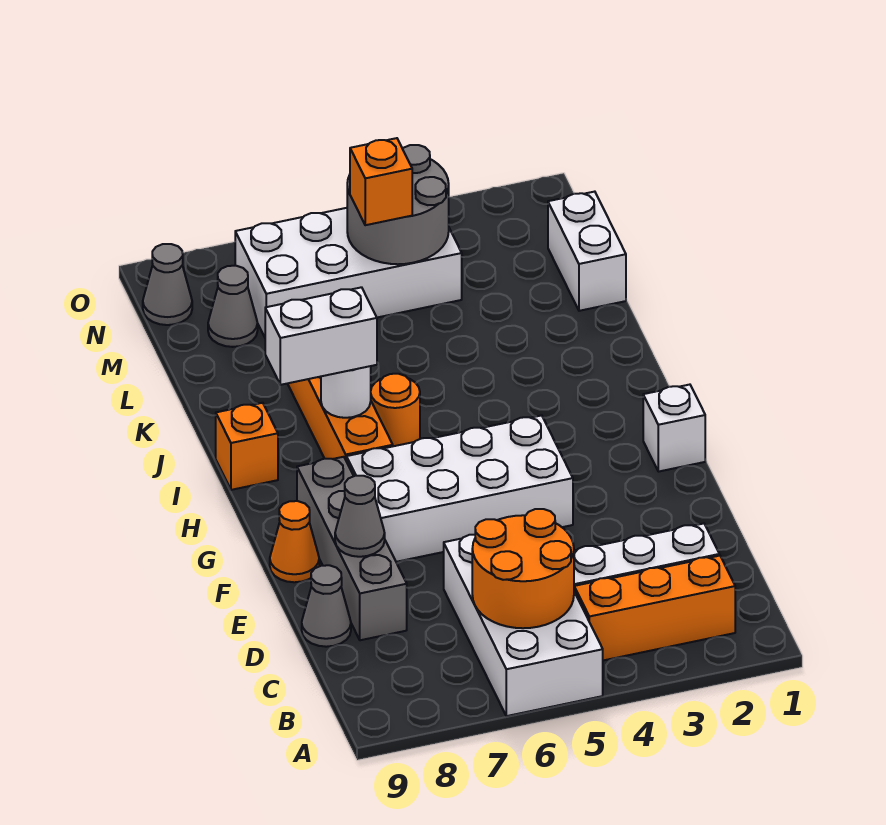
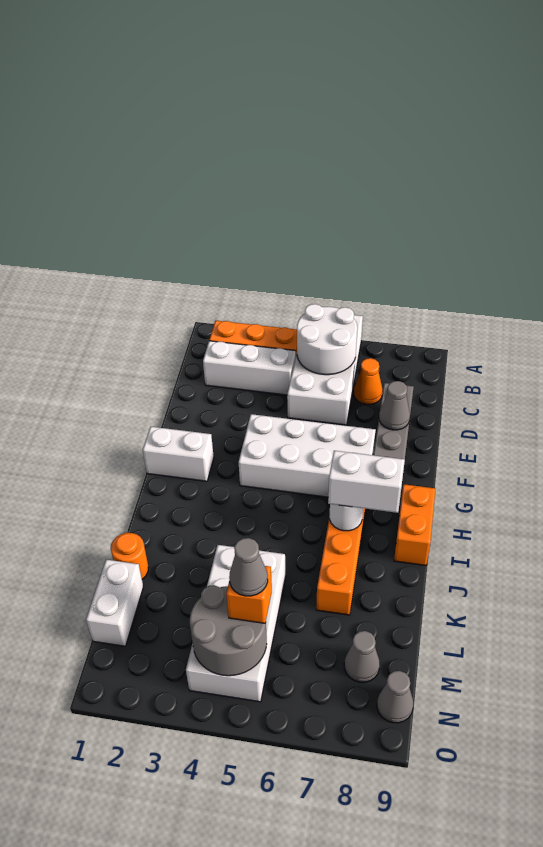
orange round brick B5:C6 level 2 -> white round brick B5:C6 level 2
grey cone D9 level 1 -> grey cone M5 level 4
orange cone F9 level 1 -> orange cone C7 level 1
white brick G1 level 1 -> white brick G1:G2 level 1
orange round brick I6 level 1 -> orange round brick K1 level 1
orange brick I9 level 1 -> orange brick H9:I9 level 1
white brick M4:N7 level 1 -> white brick K4:N5 level 1

